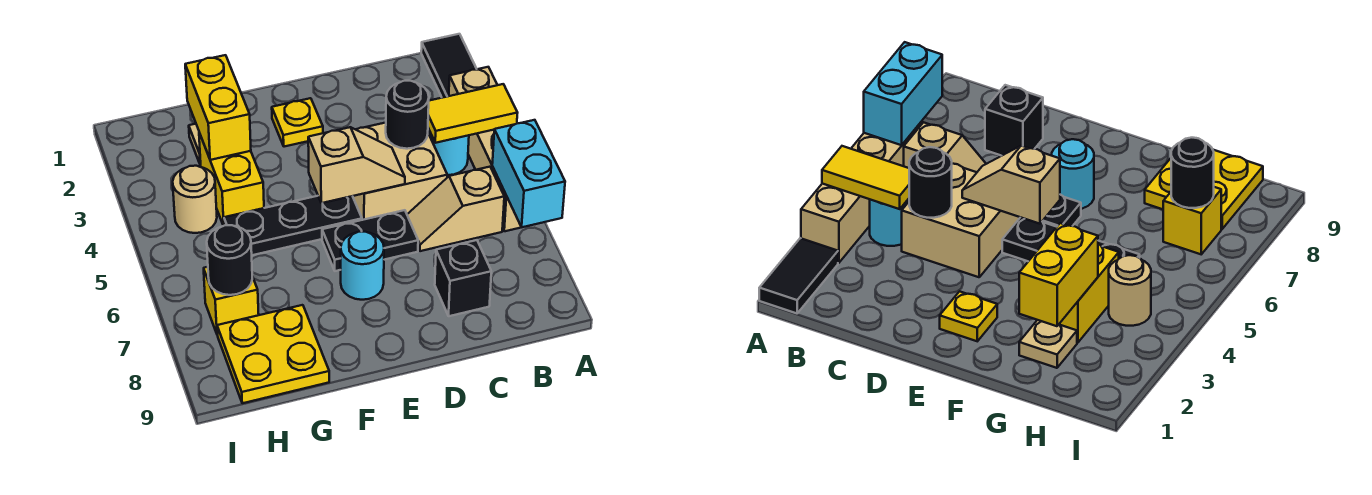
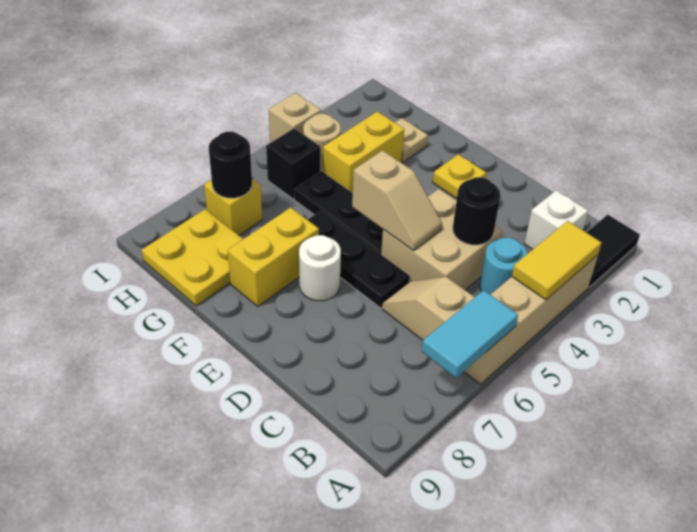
yellow tile A4:B4 level 2 -> yellow tile A3:A4 level 2
cyan brick A6:A7 level 2 -> cyan tile A6:A7 level 2
none -> white brick B2 level 1
black brick C8 level 1 -> black brick H5 level 1
black plate D6:E6 level 1 -> black plate D6:F6 level 1
cyan round brick E7 level 1 -> white round brick E7 level 1
yellow brick G2:G3 level 2 -> yellow brick F7:F8 level 1
none -> tan brick I4 level 1

